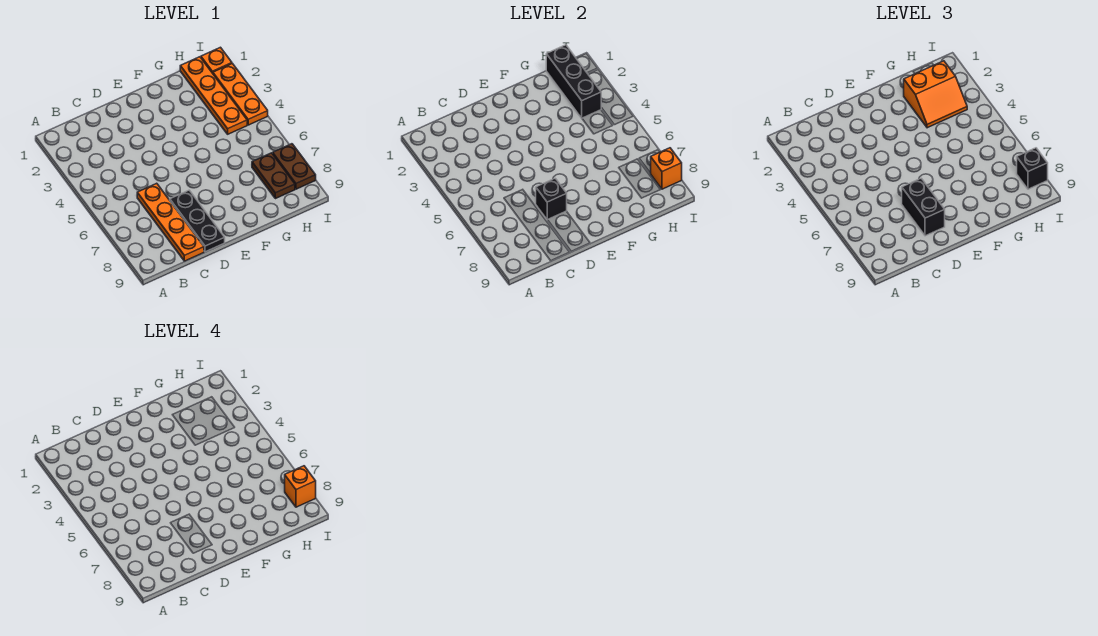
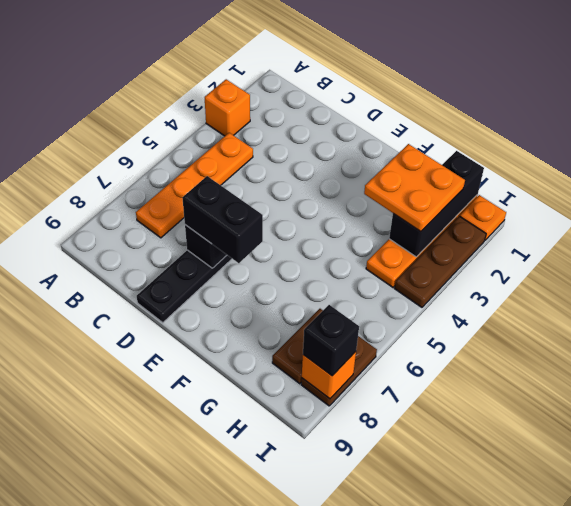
orange plate C6:C9 level 1 -> orange plate B4:B7 level 1
black brick D7:D8 level 3 -> black brick D7:E7 level 3
orange slope G2:H3 level 3 top 2 -> orange plate G2:H3 level 3
orange plate I2:I4 level 1 -> brown plate I2:I4 level 1
orange brick I8 level 4 -> orange brick A3 level 1

